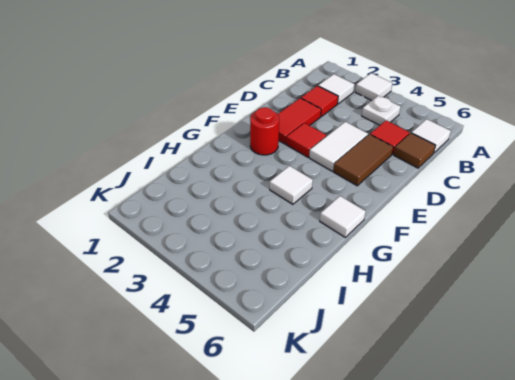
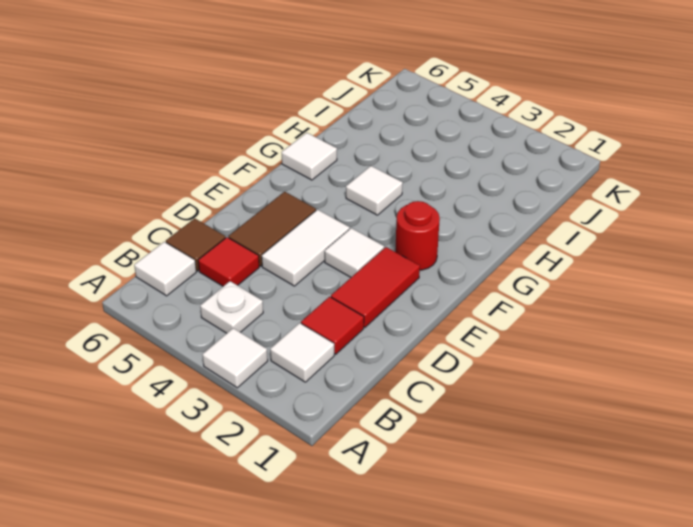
red tile E3 level 1 -> white tile E3 level 1

